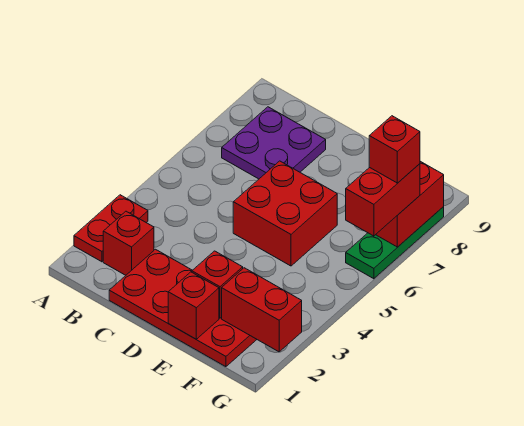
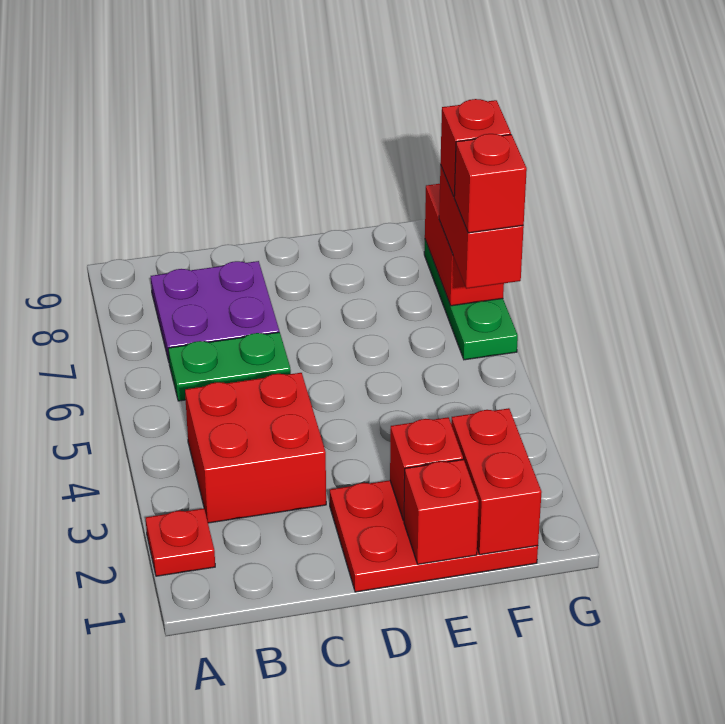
red plate A2:A3 level 1 -> red plate A2 level 1
red brick B2 level 1 -> red brick G6 level 4
none -> green plate B6:C6 level 1
red plate C1:F2 level 1 -> red plate D1:F2 level 1
red brick D5:E6 level 1 -> red brick B3:C4 level 1
red brick F2:G2 level 2 -> red brick F1:F2 level 2

